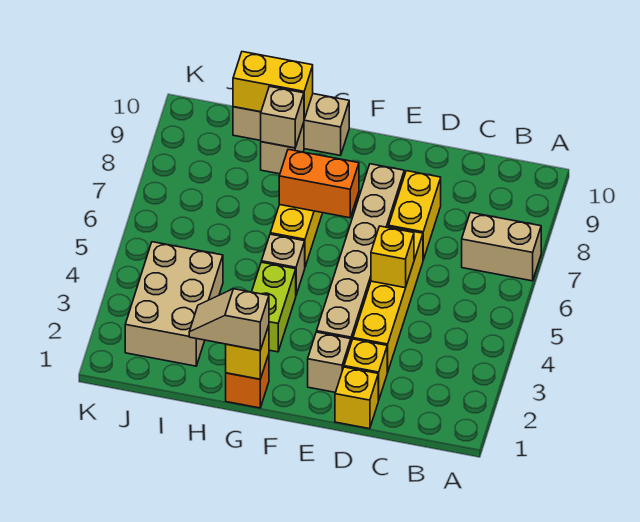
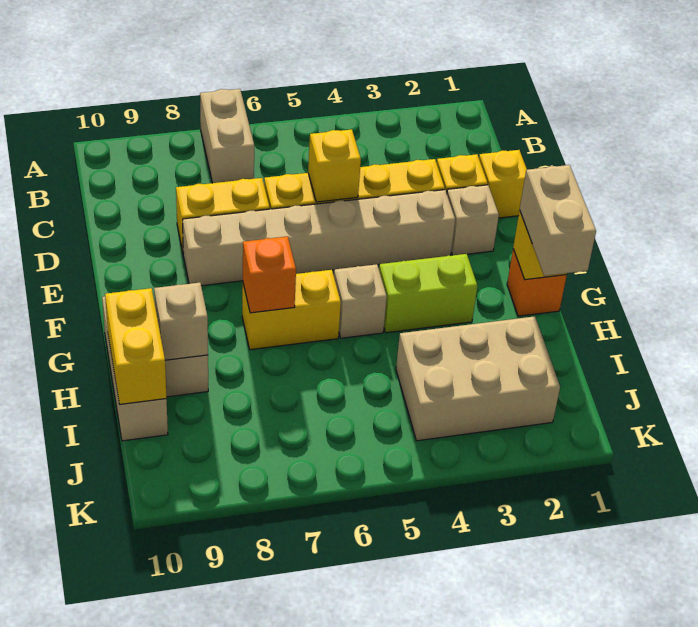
orange brick F7:G7 level 2 -> orange brick G7 level 2
tan slope G1:H1 level 3 top G -> tan brick G1:H1 level 3

